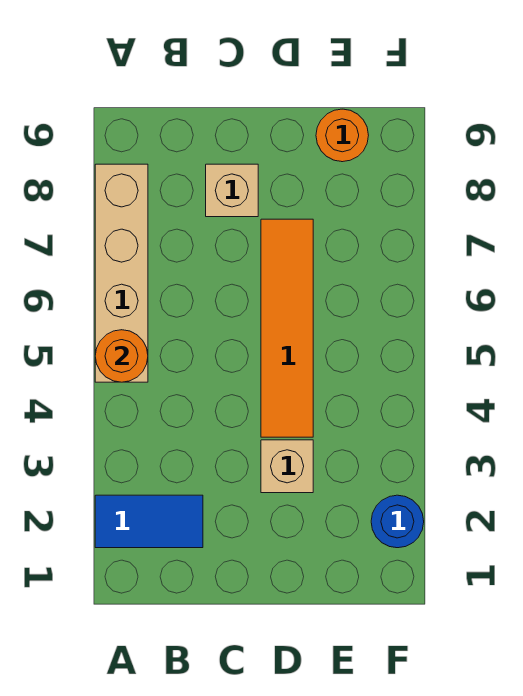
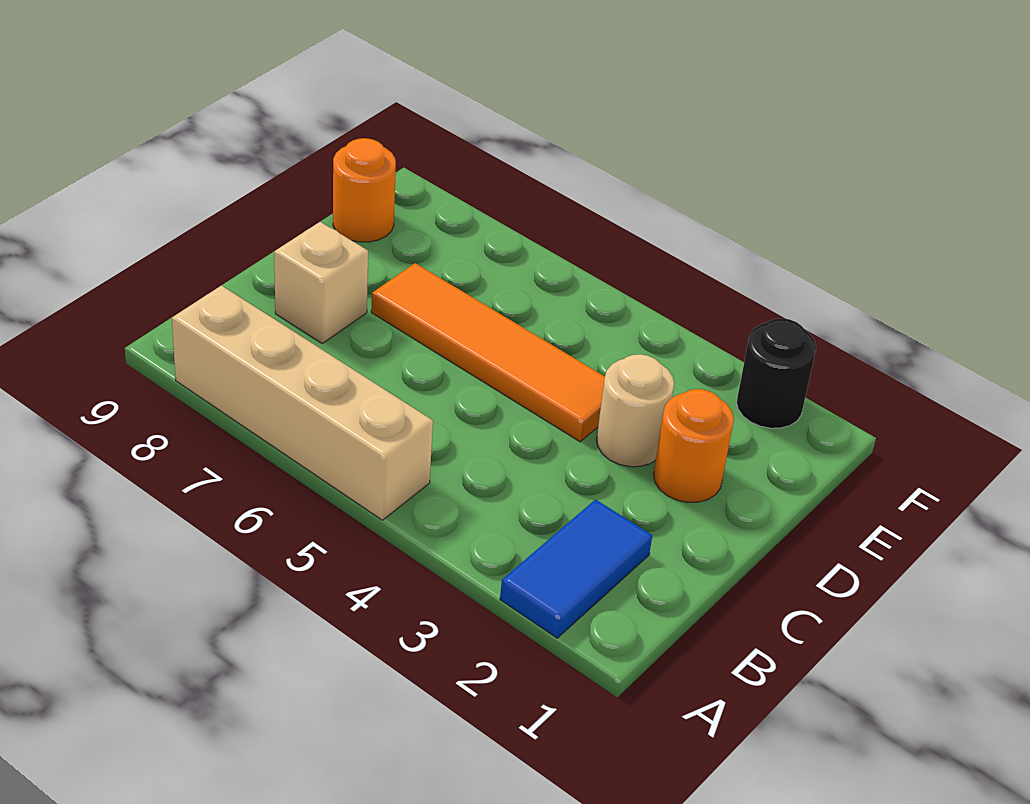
orange round brick A5 level 2 -> orange round brick D2 level 1
tan brick D3 level 1 -> tan round brick D3 level 1
blue round brick F2 level 1 -> black round brick F2 level 1

